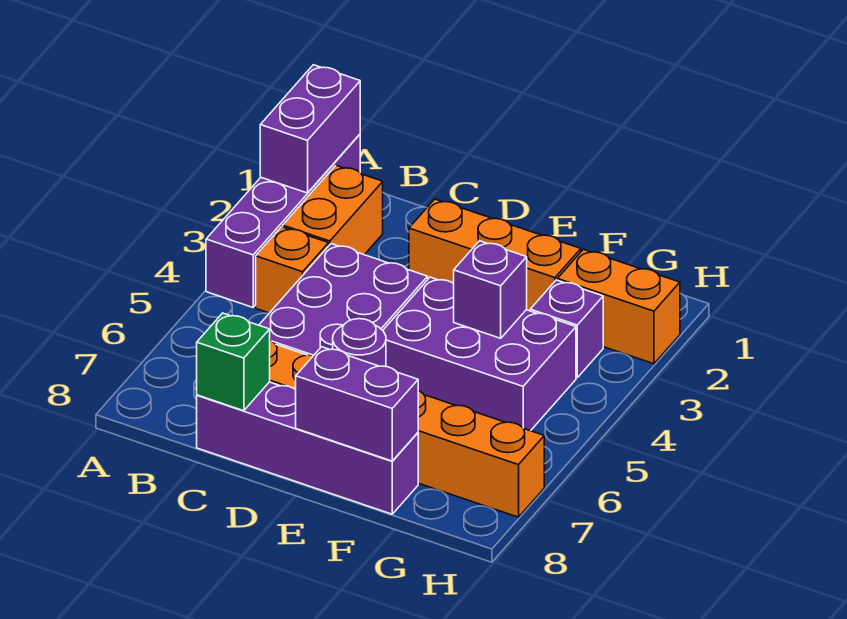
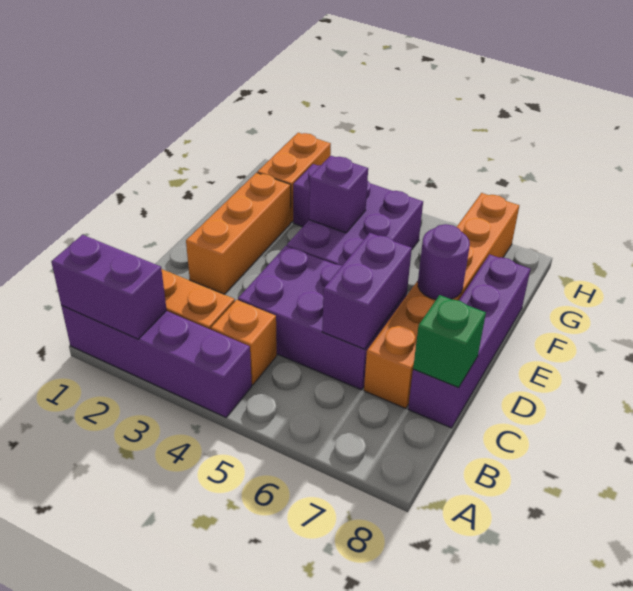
purple brick E8:F8 level 2 -> purple brick C6:D6 level 2

